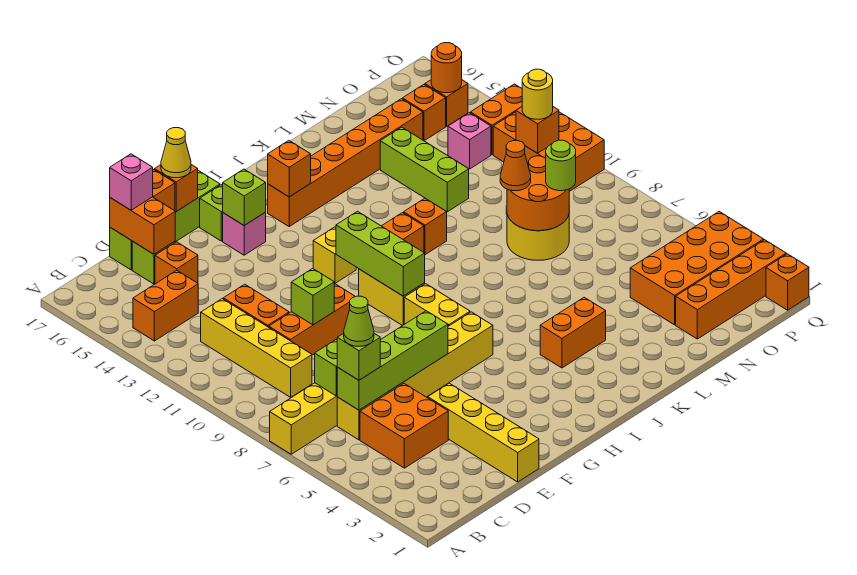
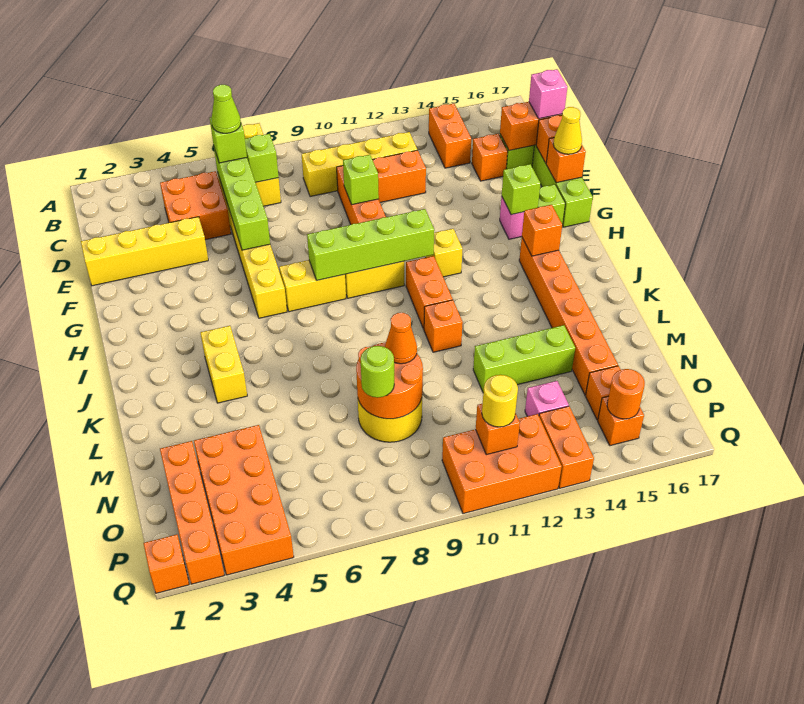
lime brick H9:H11 level 2 -> lime brick H8:H11 level 2
orange brick J4:K4 level 1 -> yellow brick J4:K4 level 1

